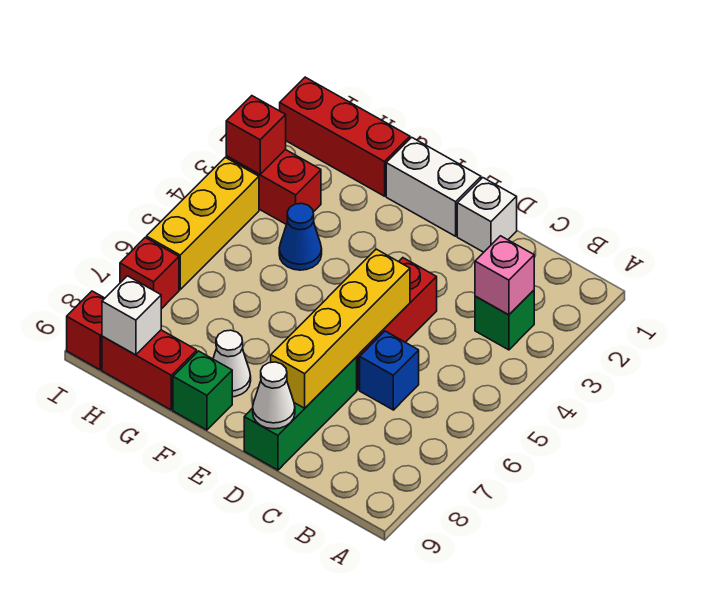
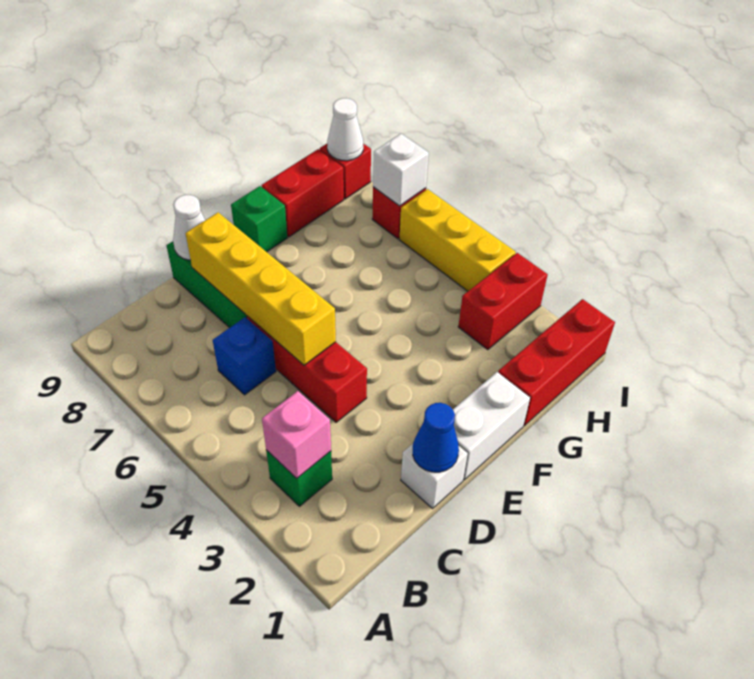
white cone F8 level 1 -> white cone I9 level 2
blue cone G4 level 1 -> blue cone D1 level 2
white brick H9 level 2 -> white brick I7 level 2
red brick I3 level 2 -> none

